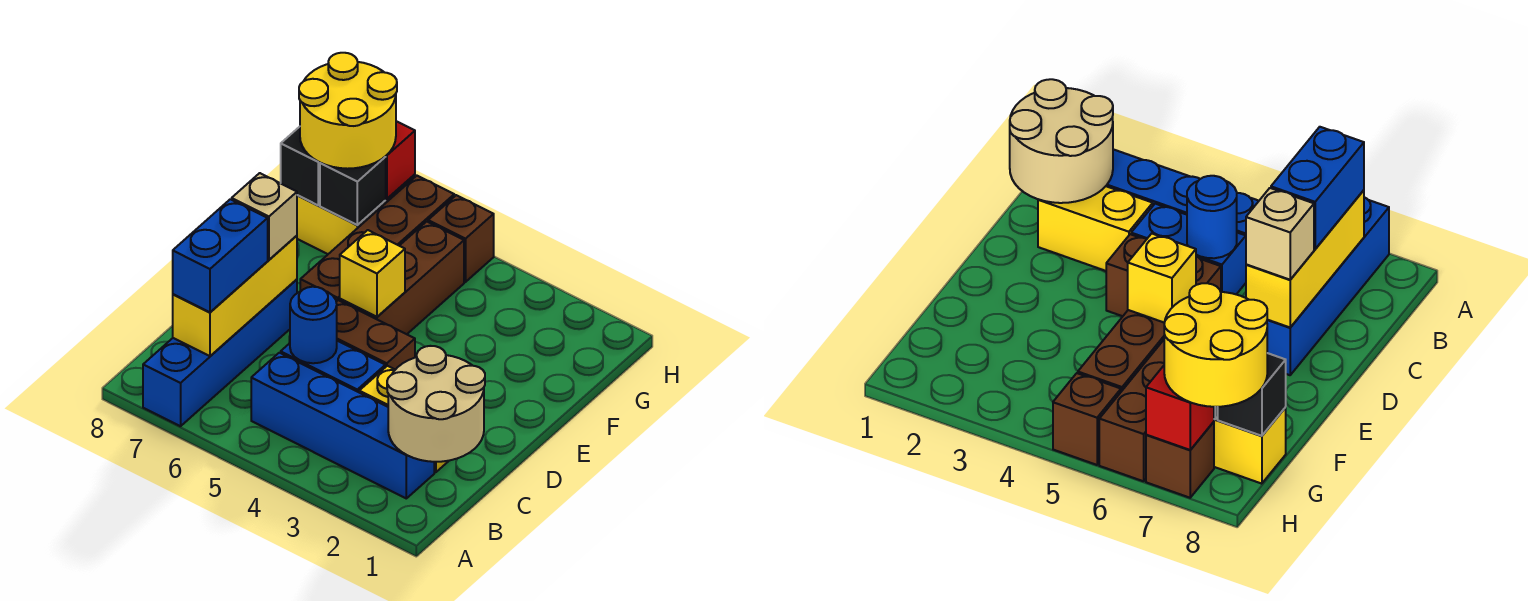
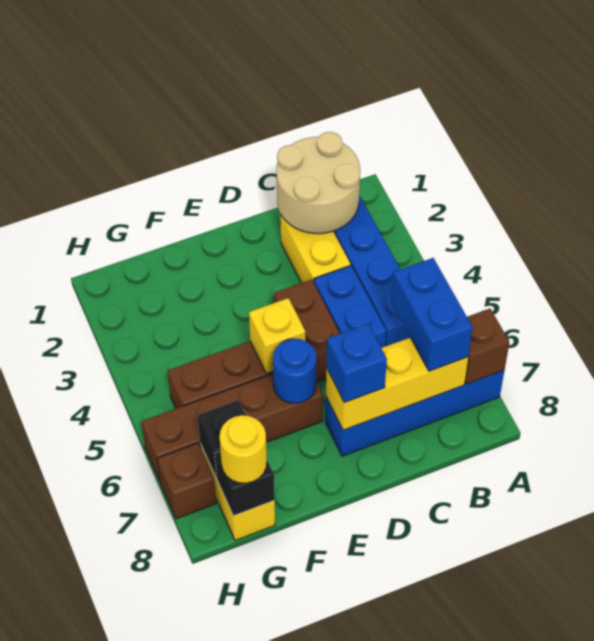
blue brick B7:C7 level 3 -> blue brick B6:B7 level 3
blue round brick C5 level 2 -> blue round brick E6 level 2
tan brick D7 level 3 -> blue brick D7 level 3
yellow round brick G7:H8 level 3 -> yellow round brick G8 level 3
brown brick H5 level 1 -> brown brick A7 level 2
red brick H7 level 2 -> none

